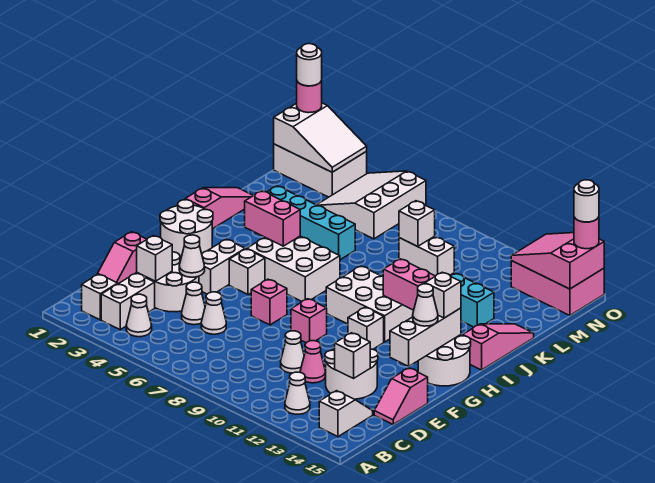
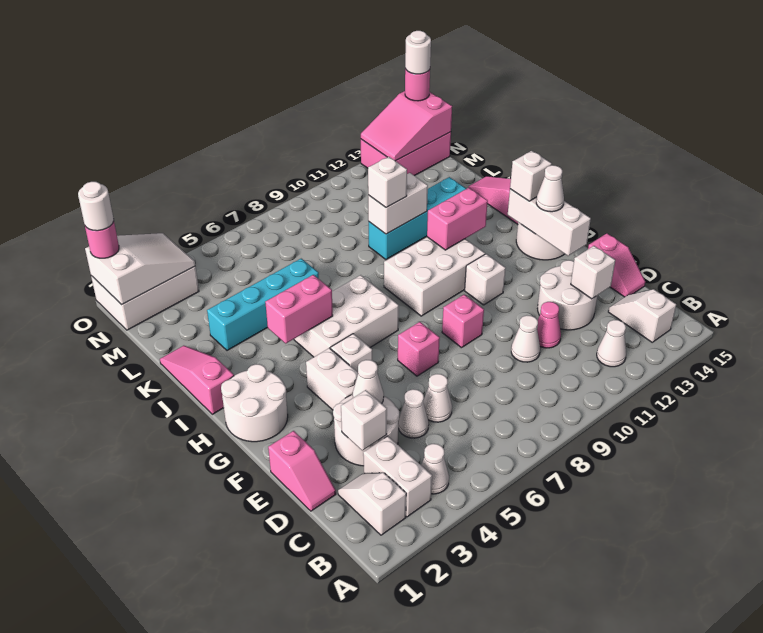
white slope M4:O6 level 1 top 6 -> none

